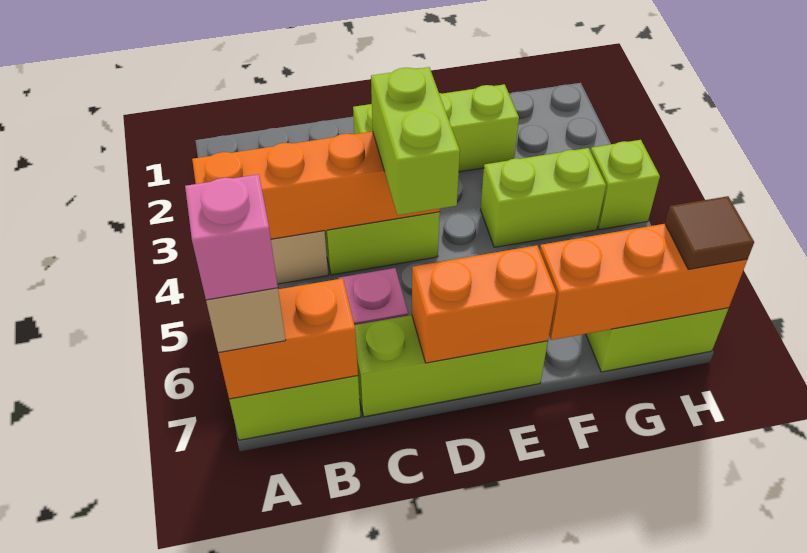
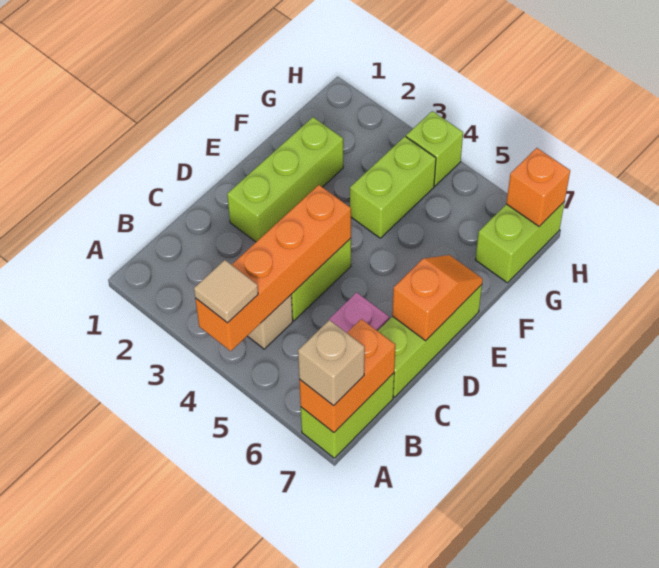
none -> tan tile A4 level 3
pink brick A7 level 4 -> none
lime brick D4:D5 level 3 -> none
orange brick D7:E7 level 2 -> orange slope D7:E7 level 2 top D
orange brick F7:H7 level 2 -> orange brick H7 level 2
brown tile H7 level 3 -> none

